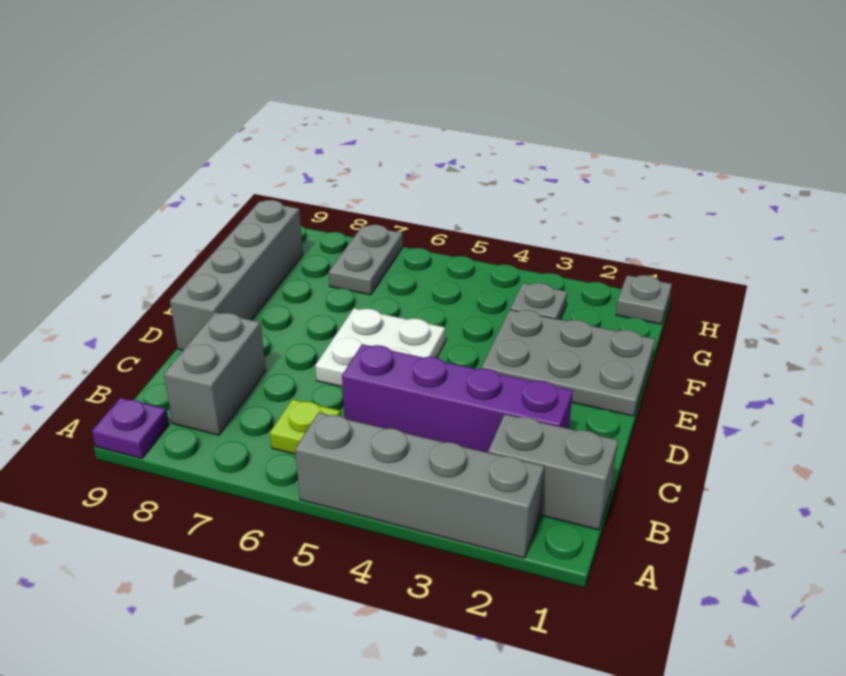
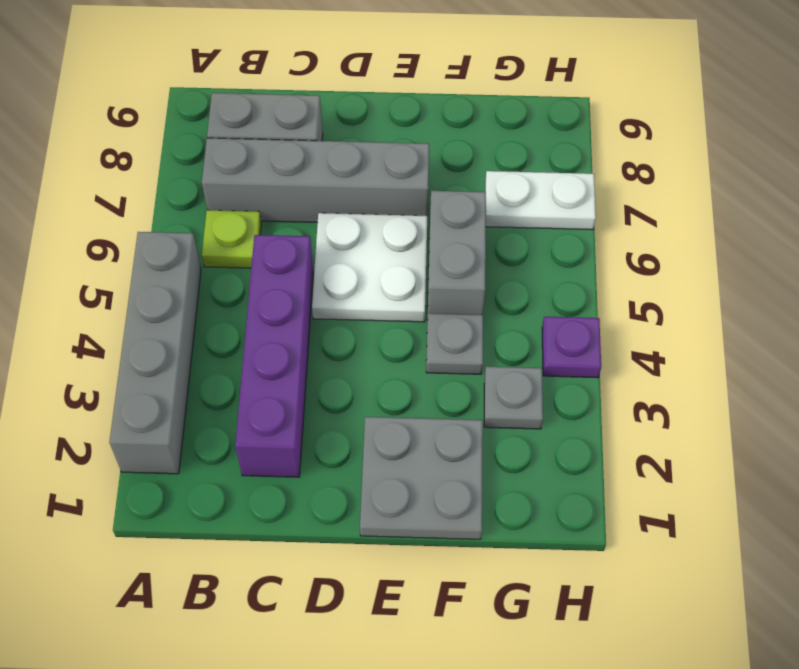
purple plate A9 level 1 -> purple plate H4 level 1
grey brick B1:B2 level 1 -> grey brick F5:F6 level 1
grey brick D9:G9 level 1 -> grey brick B7:E7 level 1
grey plate E1:F3 level 1 -> grey plate E1:F2 level 1
grey plate G7:H7 level 1 -> white plate G7:H7 level 1
grey plate H1 level 1 -> grey plate F4 level 1

